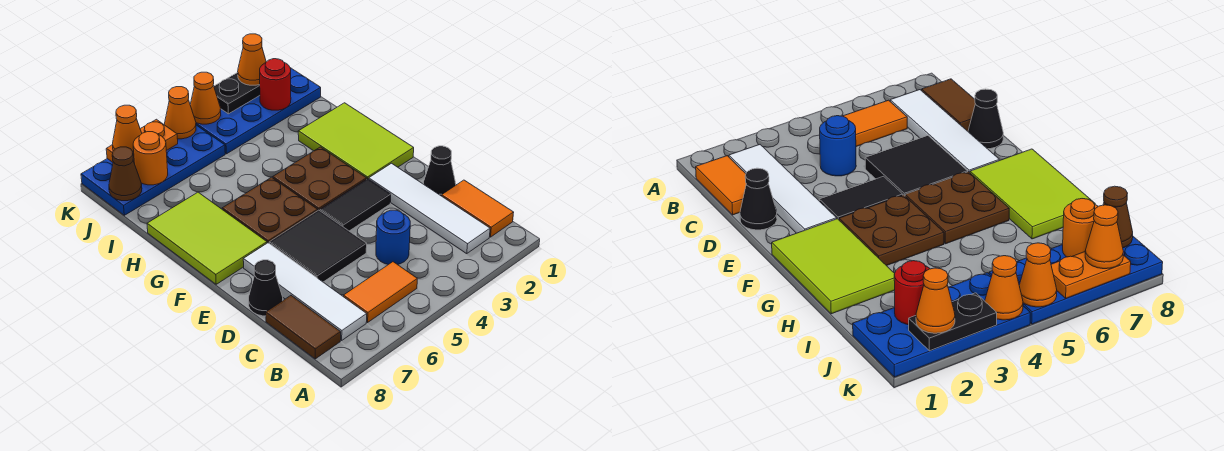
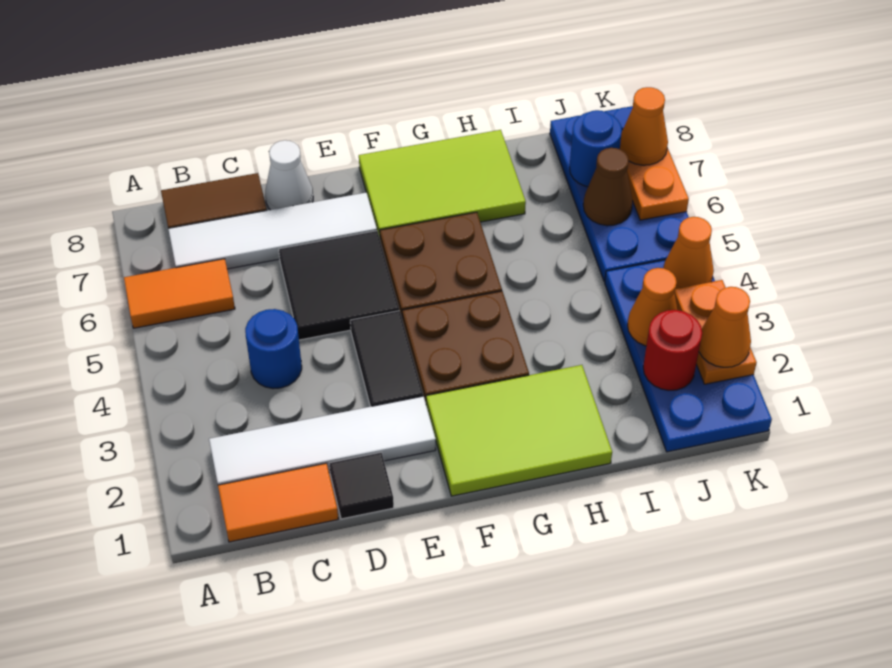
orange tile B5:B6 level 1 -> orange tile A6:B6 level 1
black cone D1 level 1 -> black tile D1 level 1
black cone D8 level 1 -> white cone D8 level 1
orange round brick J7 level 2 -> blue round brick J7 level 2
brown cone J8 level 2 -> brown cone J6 level 2
black plate K2:K3 level 2 -> orange plate K2:K3 level 2
orange cone K5 level 2 -> orange cone J3 level 2

